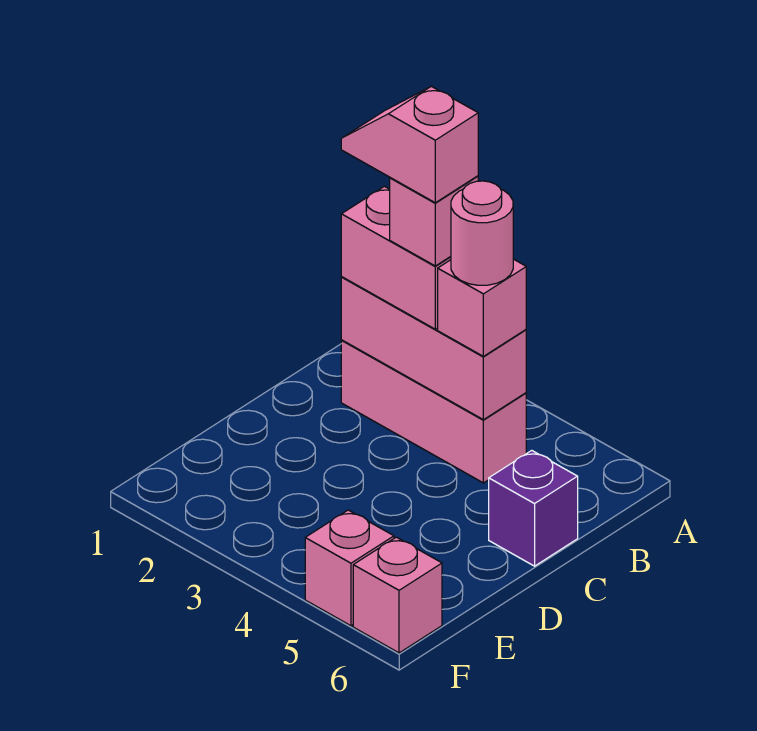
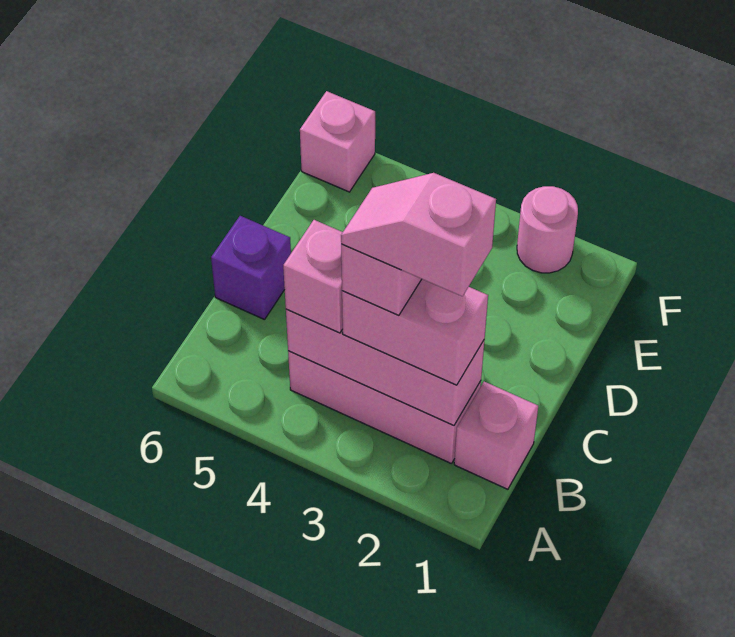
pink slope B2:B3 level 5 top 3 -> pink slope B2:B3 level 5 top 2
pink round brick B4 level 4 -> pink round brick F2 level 1
pink brick F5 level 1 -> pink brick B1 level 1

